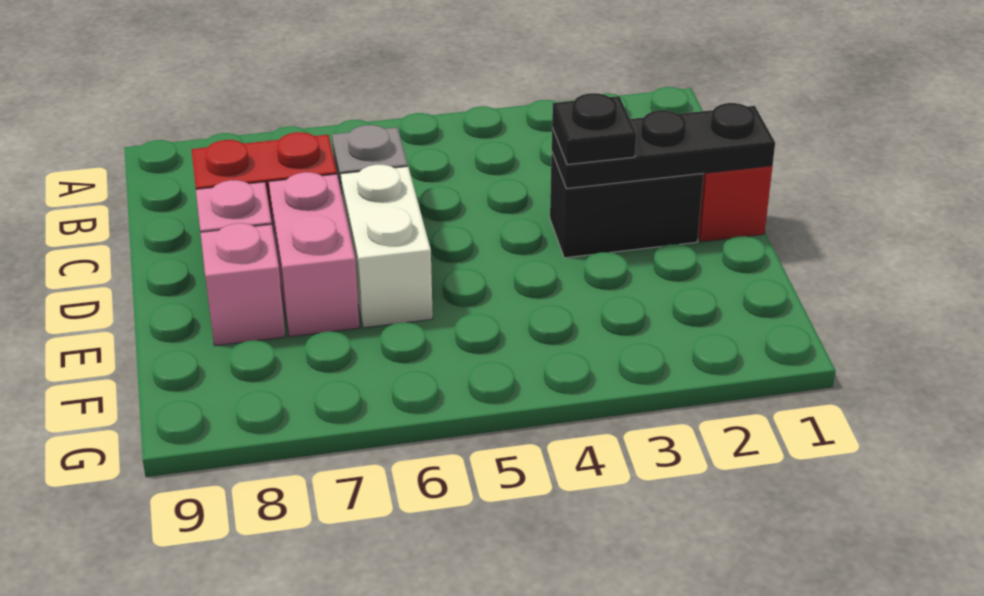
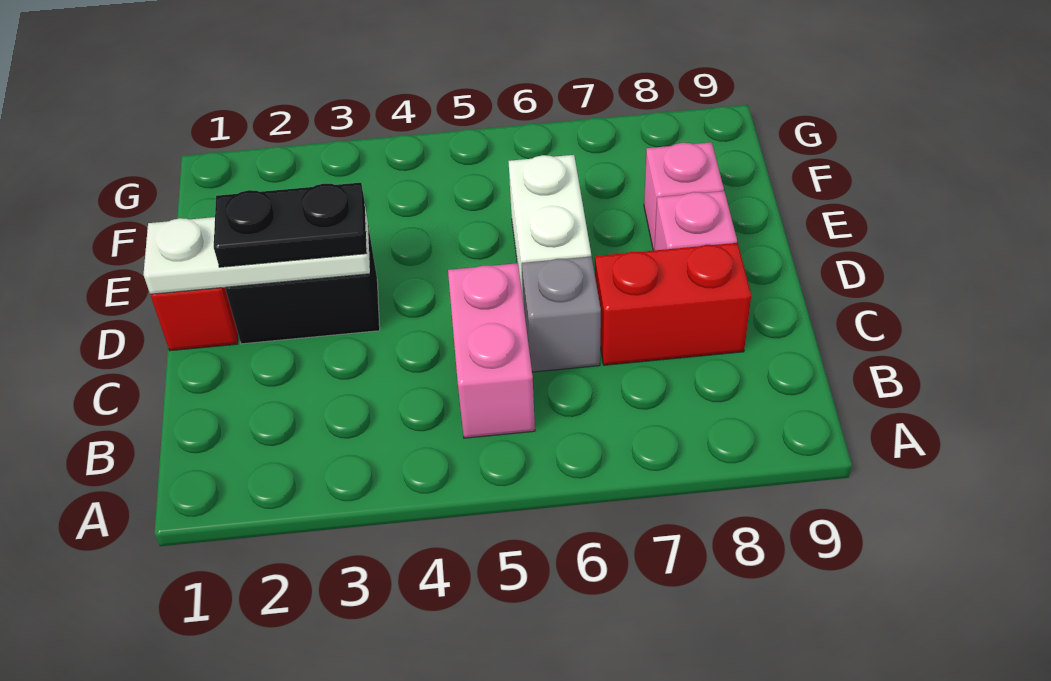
black plate D1:D3 level 2 -> white plate D1:D3 level 2
black plate D3 level 3 -> black plate D2:D3 level 3
pink brick D7:E7 level 1 -> pink brick B5:C5 level 1

